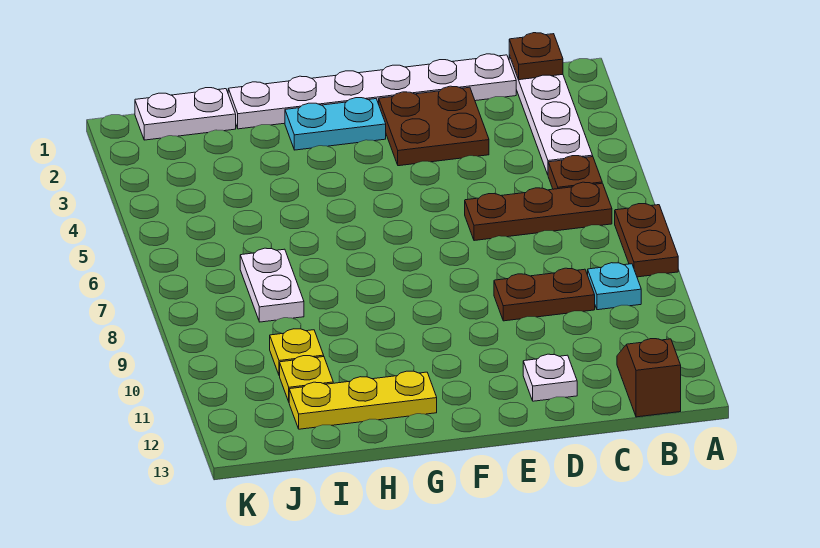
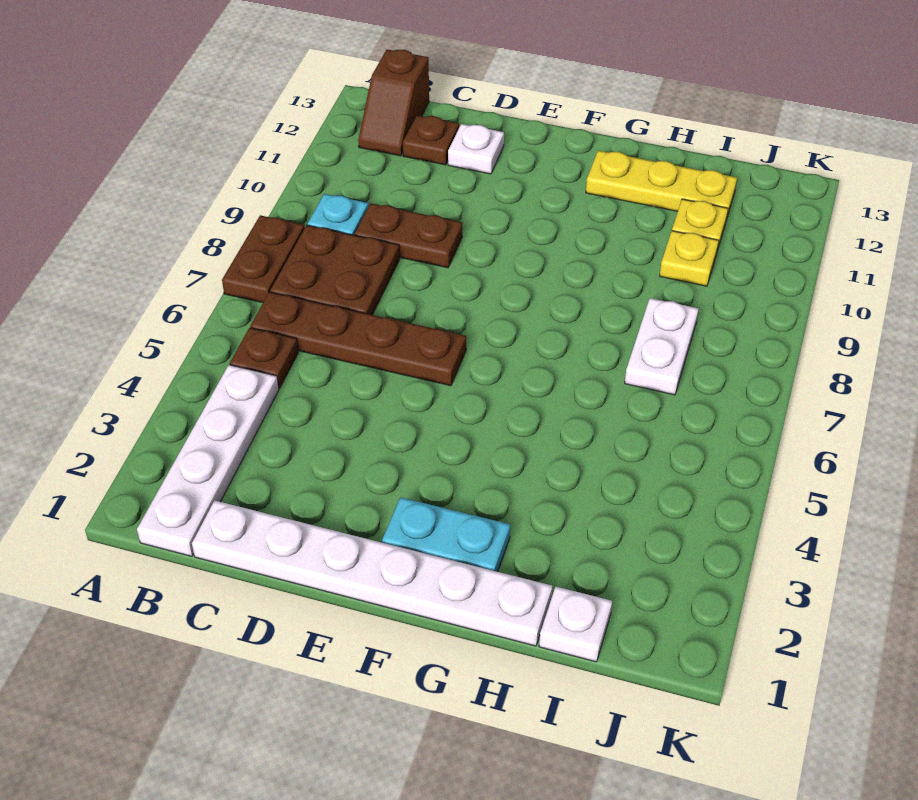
brown plate B1 level 2 -> brown plate C12 level 1
brown plate B6:D6 level 1 -> brown plate B6:E6 level 1
brown plate D2:E3 level 1 -> brown plate B7:C8 level 1
white plate I1:J1 level 1 -> white plate I1 level 1

